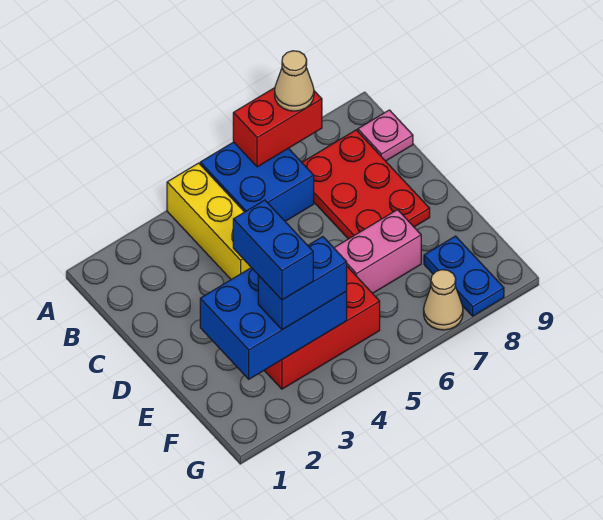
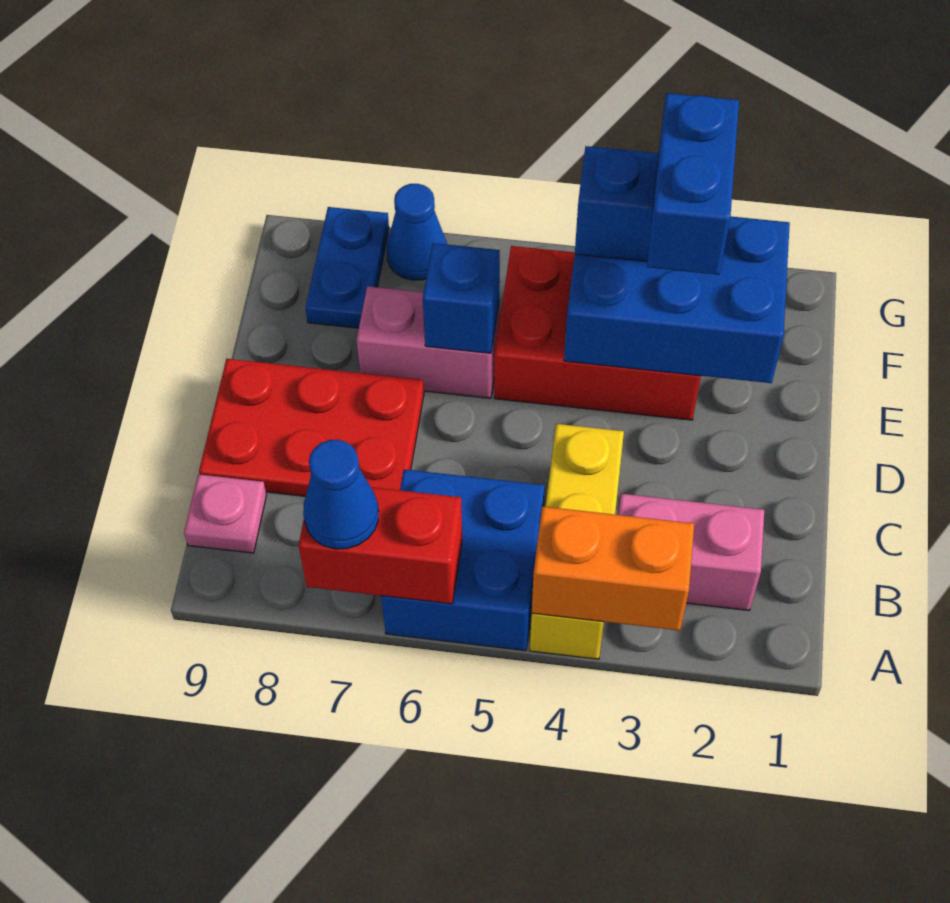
none -> orange brick A3:A4 level 2
tan cone A7 level 3 -> blue cone A7 level 3
none -> pink brick B2:B3 level 1
red plate B7:D8 level 1 -> red plate C7:D9 level 1
none -> blue brick E6 level 2
tan cone G7 level 1 -> blue cone G7 level 1

